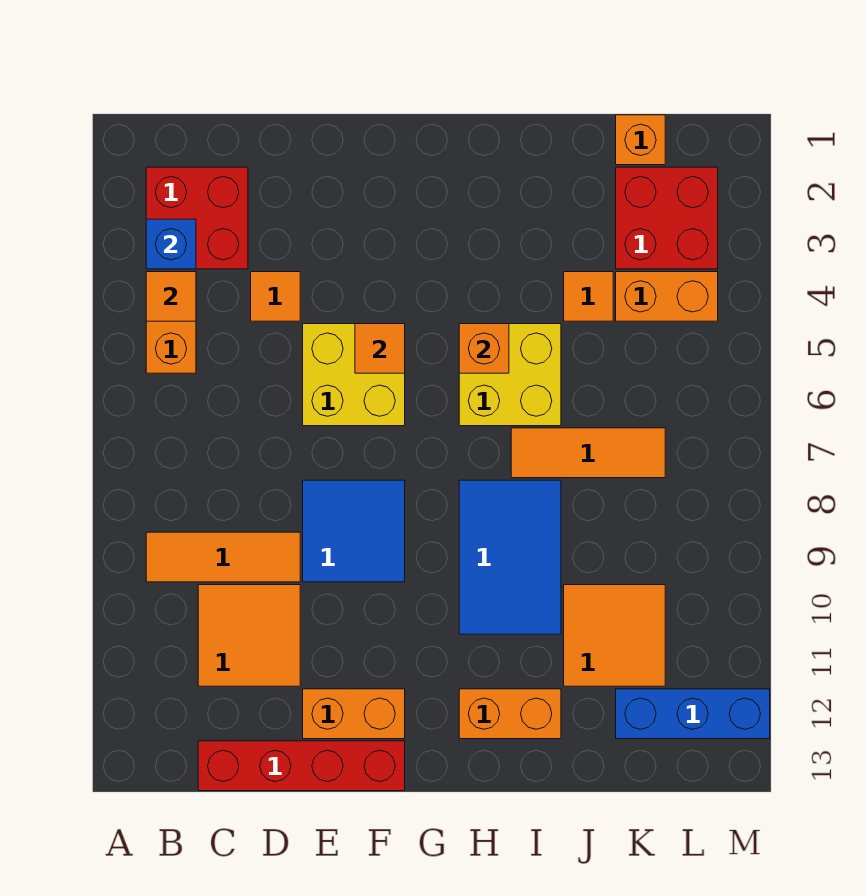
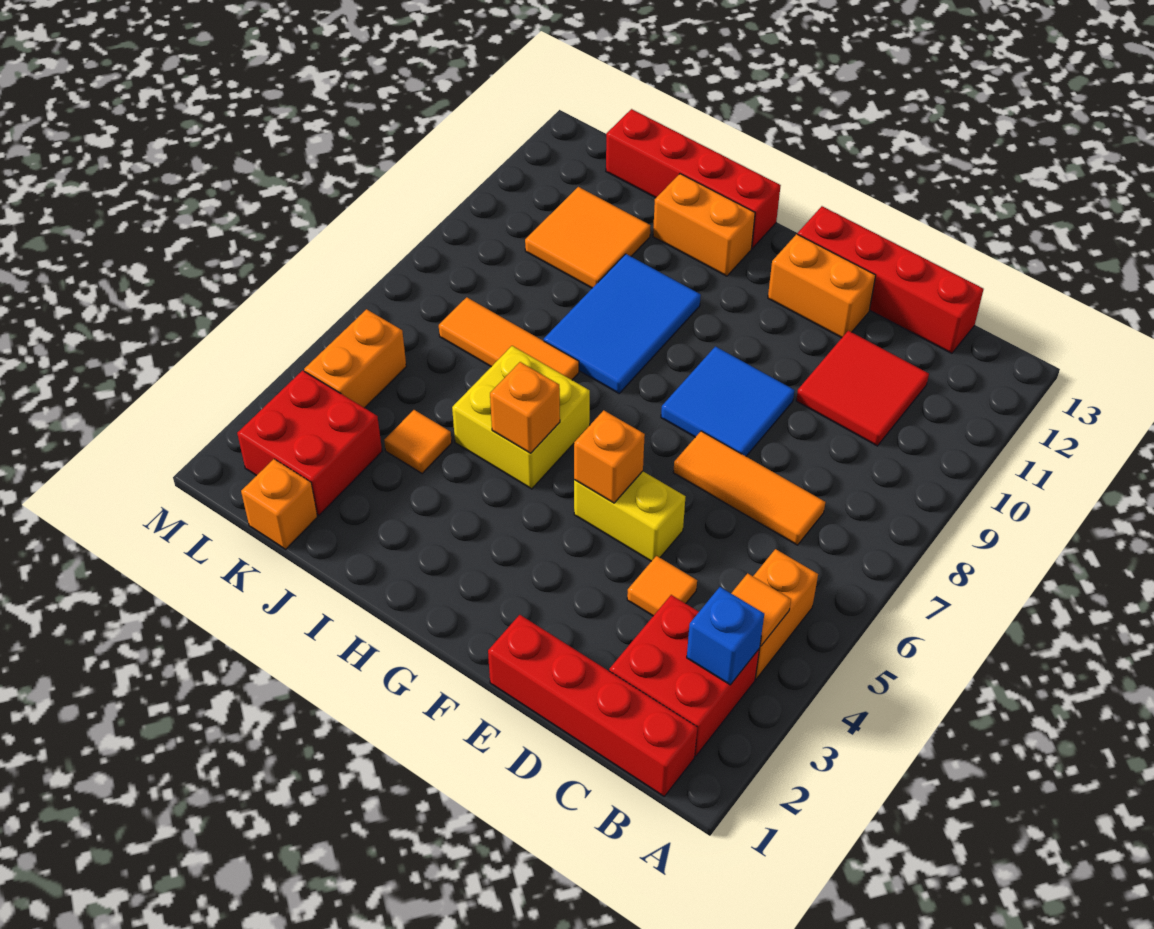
none -> red brick B1:E1 level 1
orange tile B9:D9 level 1 -> orange tile C7:E7 level 1
orange tile C10:D11 level 1 -> red tile C10:D11 level 1
yellow brick E5:F6 level 1 -> yellow brick E5:F5 level 1
orange tile F5 level 2 -> orange brick F5 level 2
none -> red brick H13:K13 level 1
orange brick K4:L4 level 1 -> orange brick L4:L5 level 1
blue brick K12:M12 level 1 -> none

